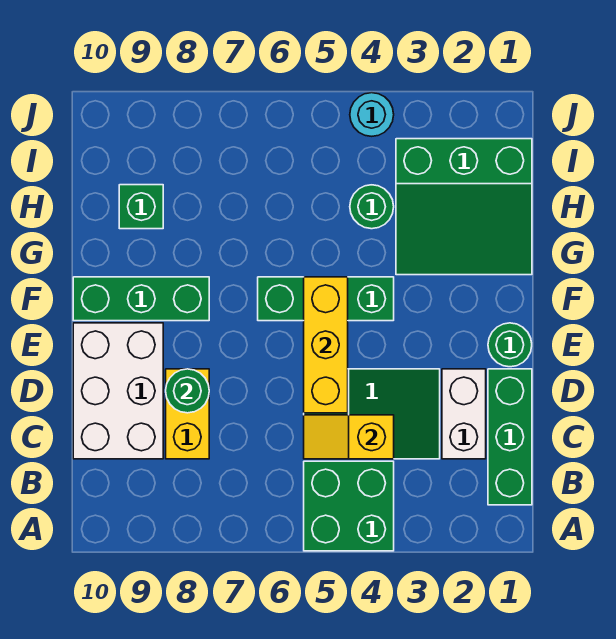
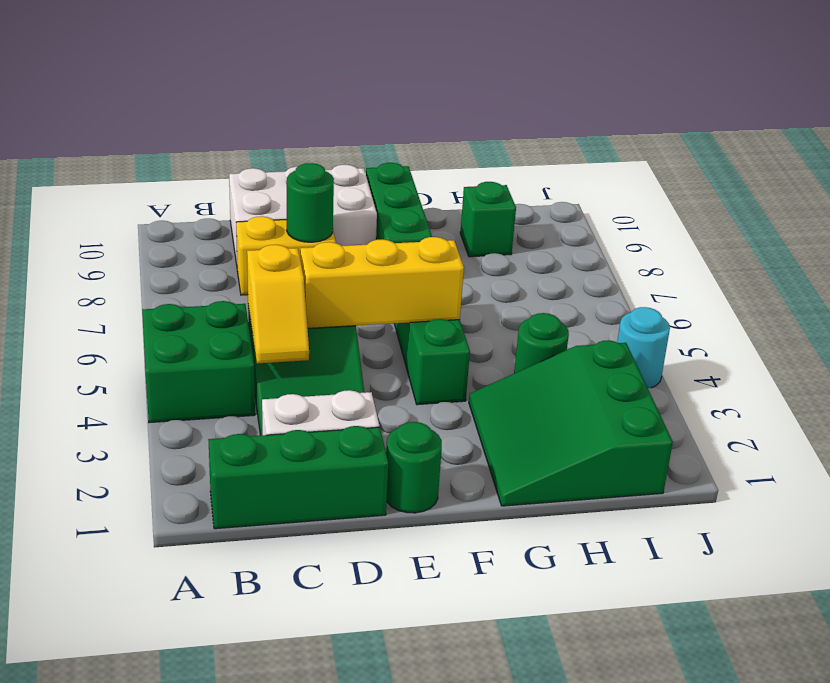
yellow slope C4:C5 level 2 top 4 -> yellow slope C4:C5 level 2 top 5

